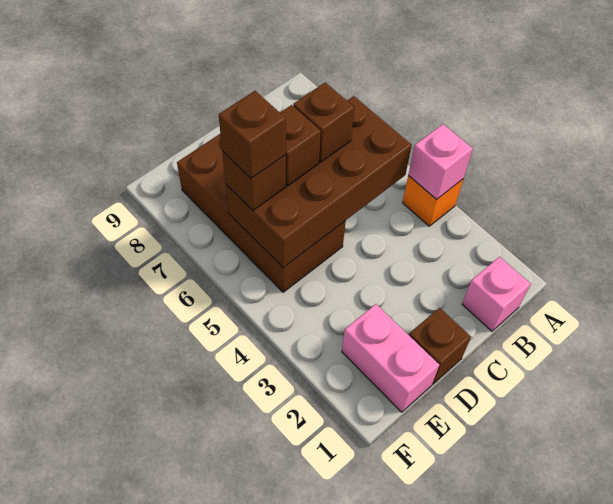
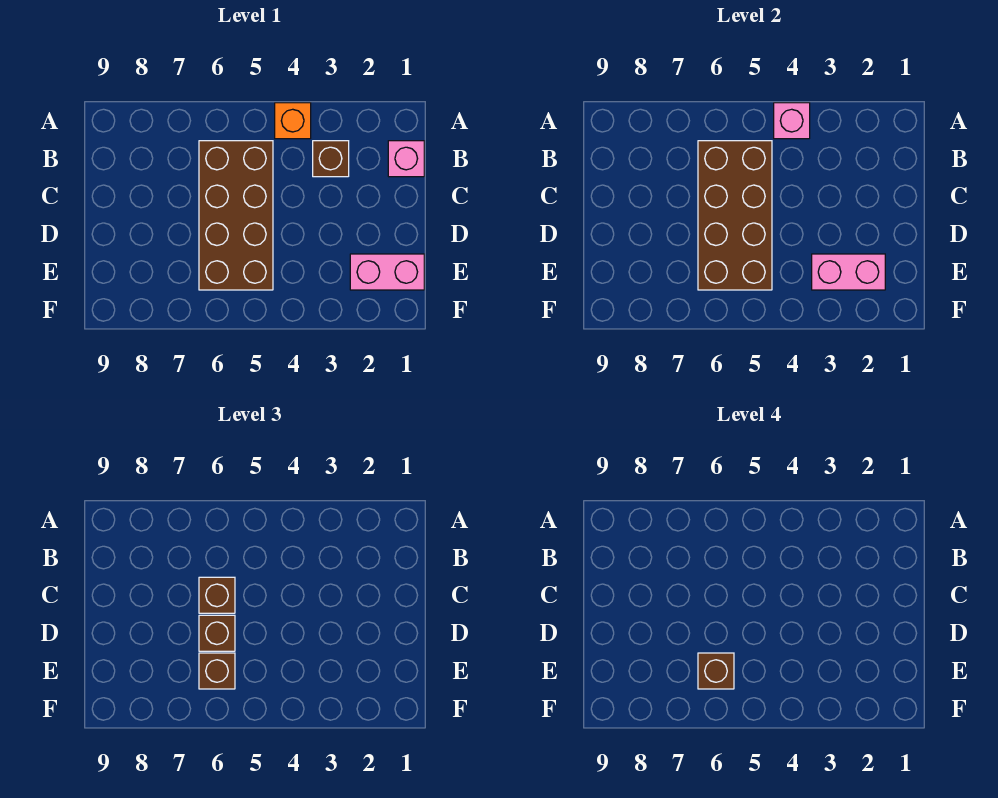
brown brick D1 level 1 -> brown brick B3 level 1
brown brick D5:E8 level 1 -> brown brick B5:E6 level 1
none -> pink brick E2:E3 level 2

